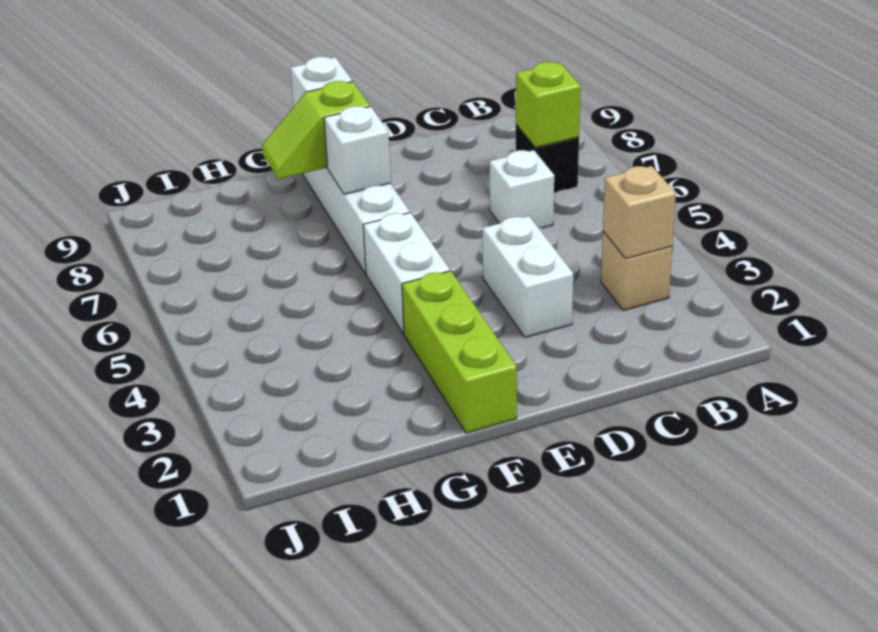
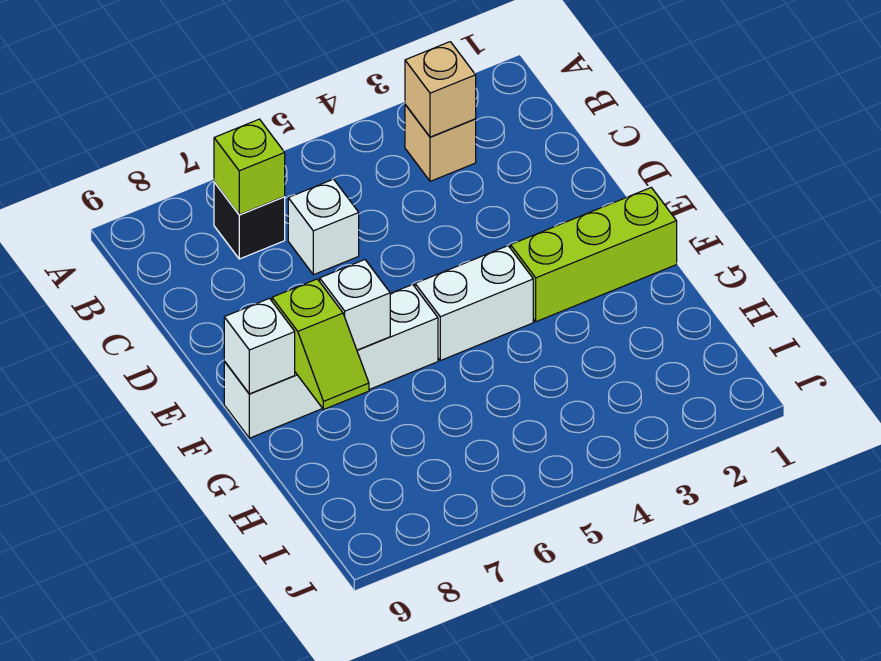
white brick D3:D4 level 1 -> none

